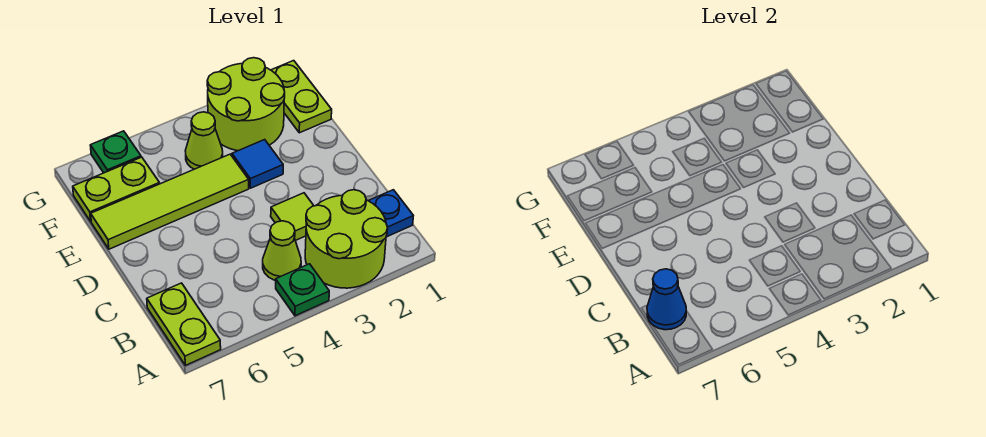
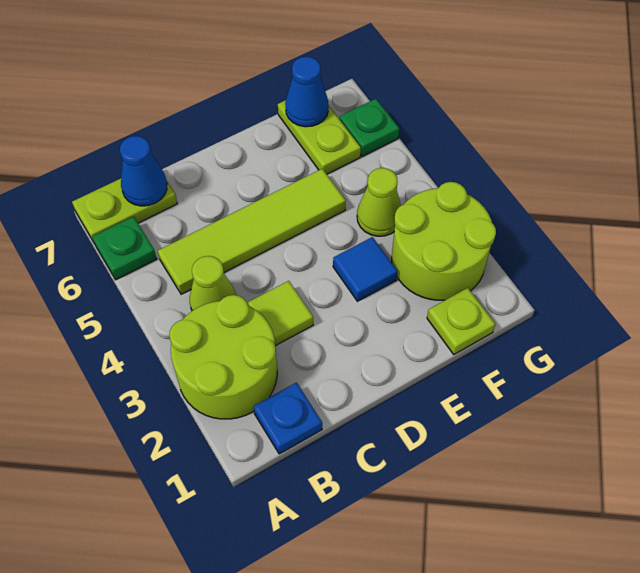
green plate A4 level 1 -> green plate A6 level 1
lime tile E4:E7 level 1 -> lime tile B5:E5 level 1
lime plate F1:G1 level 1 -> lime plate F1 level 1
none -> blue cone F7 level 2

